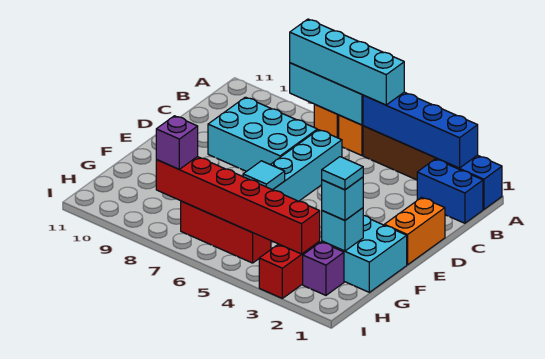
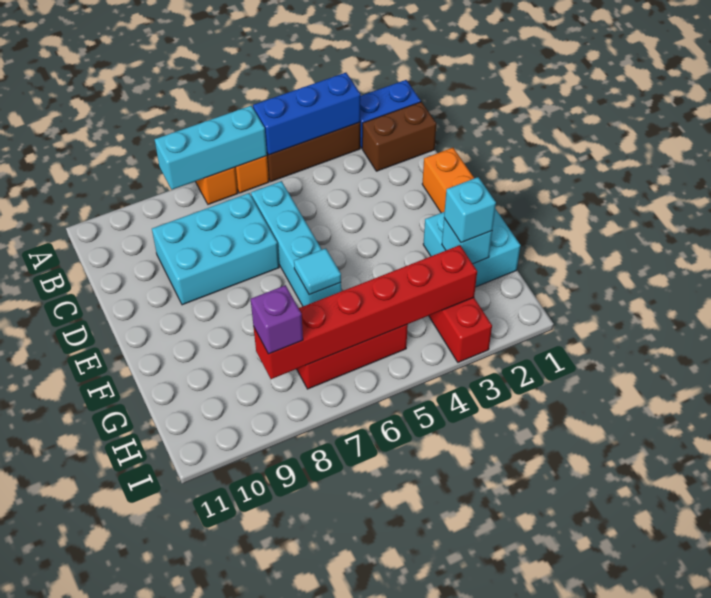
blue brick A2:A5 level 2 -> blue brick A3:A5 level 2
cyan brick A5:A8 level 3 -> none
blue brick B1:B2 level 1 -> brown brick B1:B2 level 1
cyan tile G2 level 4 -> none
purple brick H2 level 1 -> none

